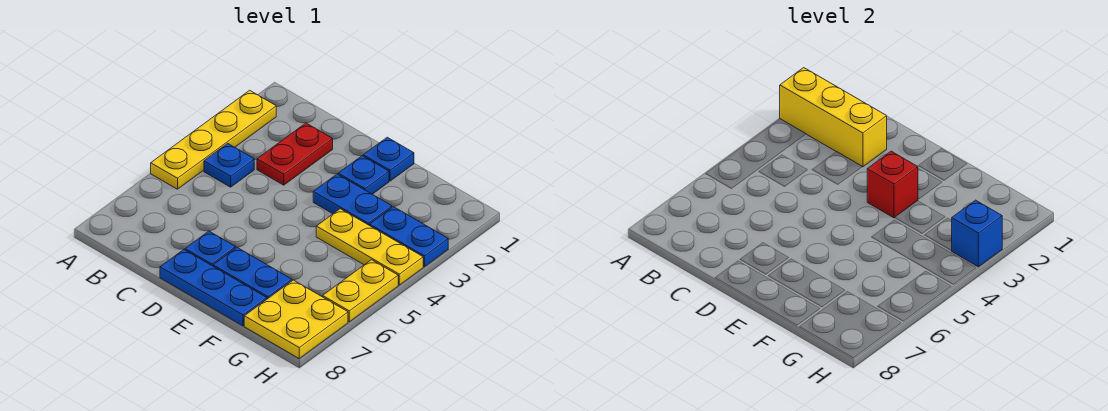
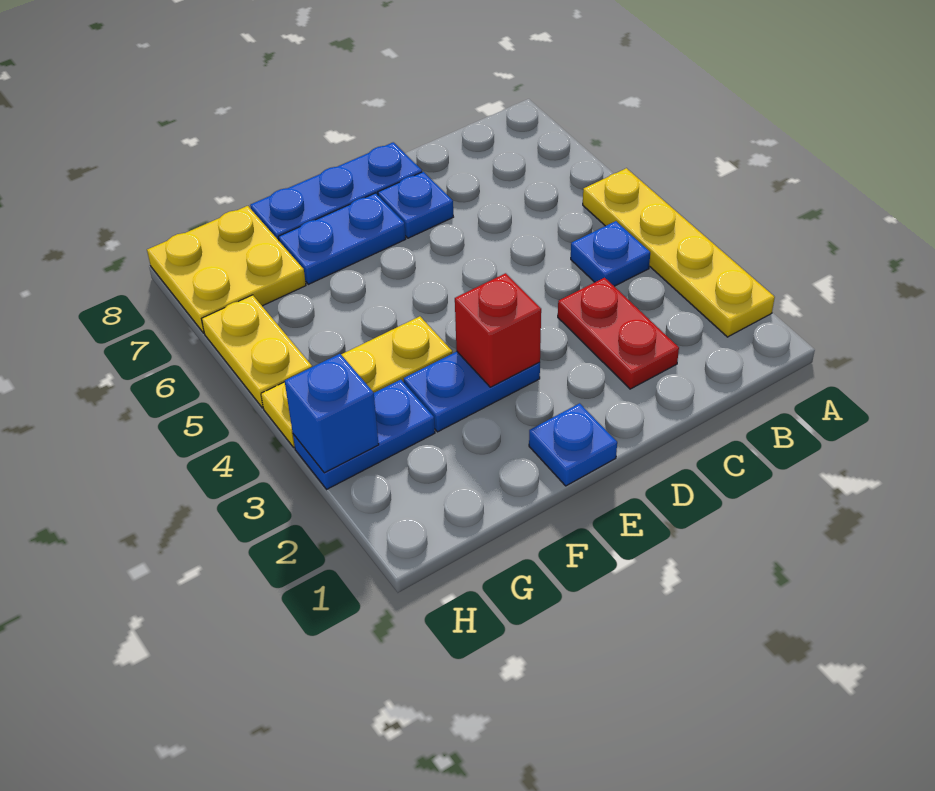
yellow brick A2:C2 level 2 -> none
blue plate E2 level 1 -> none

